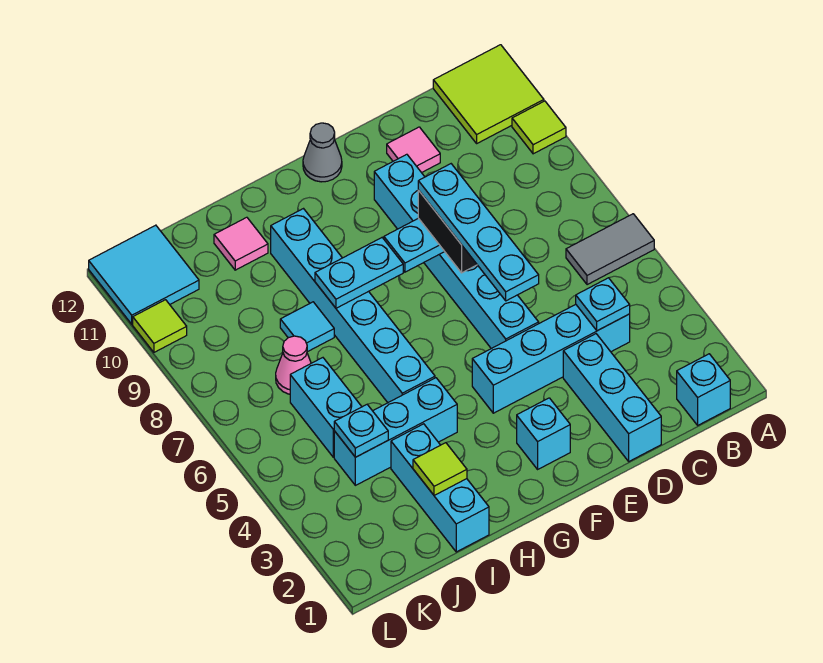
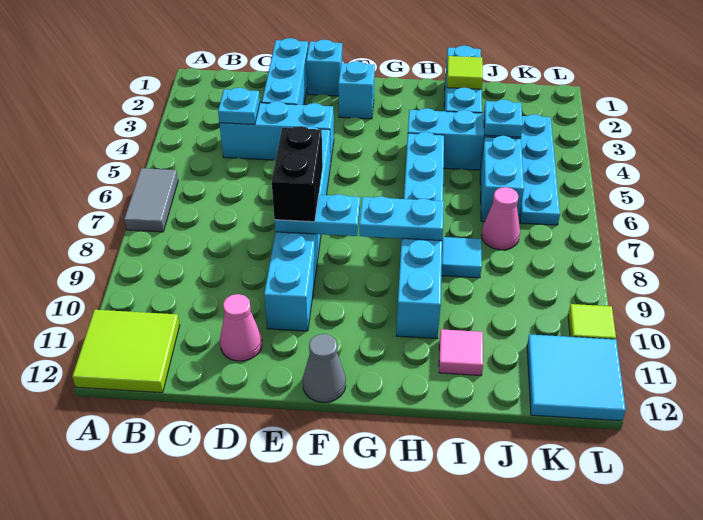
grey tile A6:B6 level 1 -> grey tile A6:A7 level 1
lime tile A10 level 1 -> none
cyan brick B1 level 1 -> cyan brick E1 level 1
cyan brick C4:F4 level 1 -> cyan brick C4:E4 level 1
pink tile D11 level 1 -> pink cone D11 level 1
cyan plate E5:E8 level 4 -> cyan plate K3:K6 level 1

